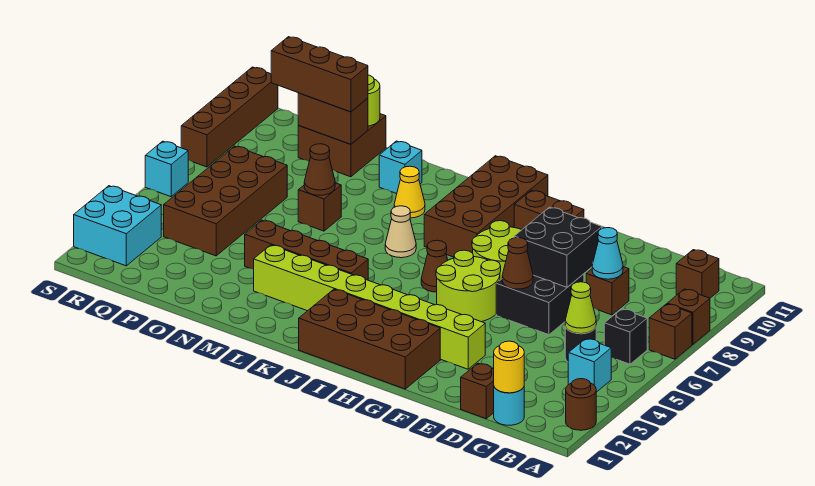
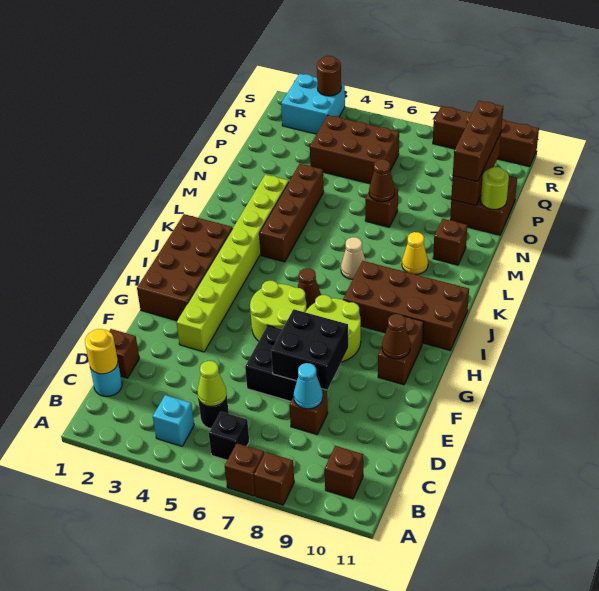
brown round brick A2 level 1 -> brown round brick S3 level 2
brown cone F6 level 2 -> brown cone G10 level 2
cyan brick M10 level 1 -> brown brick M10 level 1
brown brick O10:P10 level 2 -> brown brick O10:Q10 level 2
brown brick P4:Q7 level 1 -> brown brick P4:Q6 level 1
cyan brick S6 level 1 -> none

